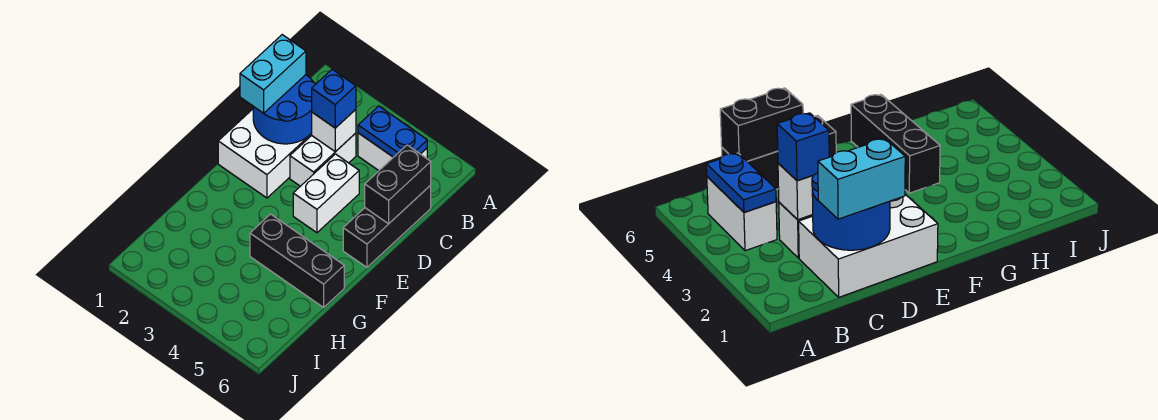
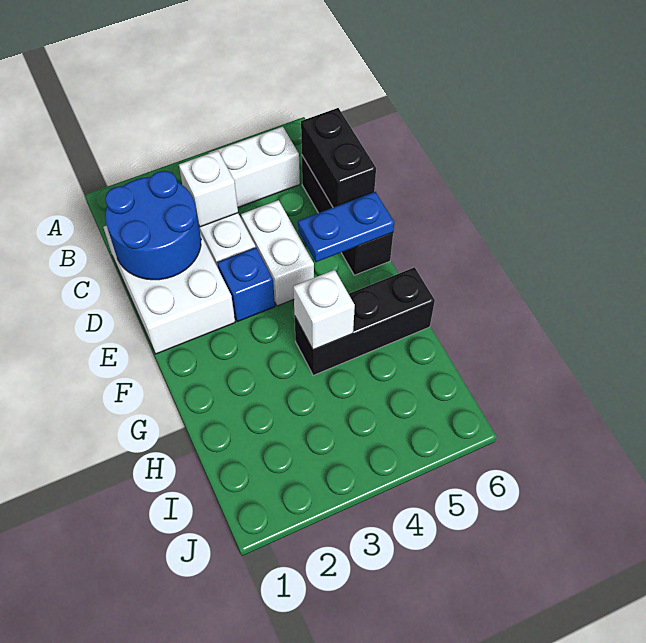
blue plate B4:B5 level 2 -> blue plate E5:E6 level 2
cyan brick C1:D1 level 3 -> none
blue brick C3 level 3 -> blue brick E3 level 1
none -> white brick G4 level 2

